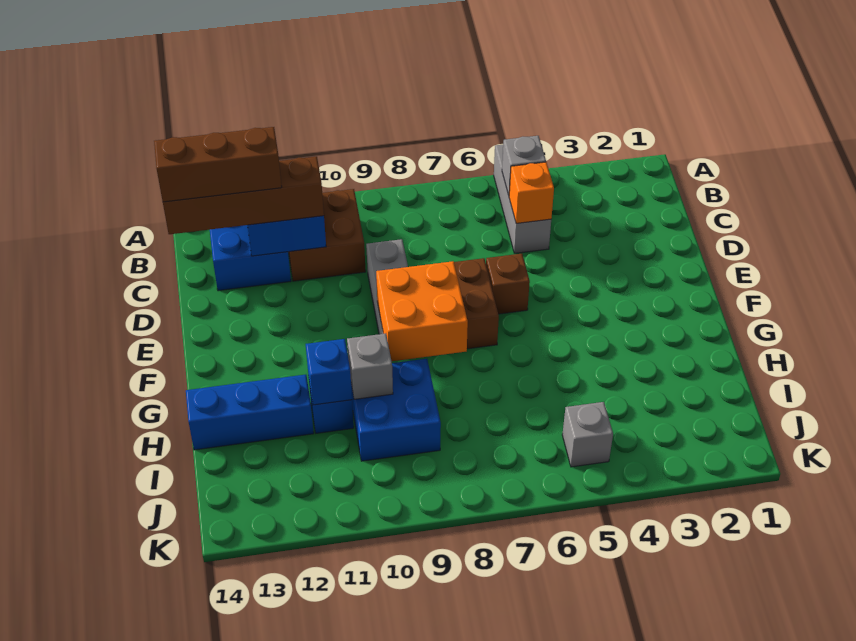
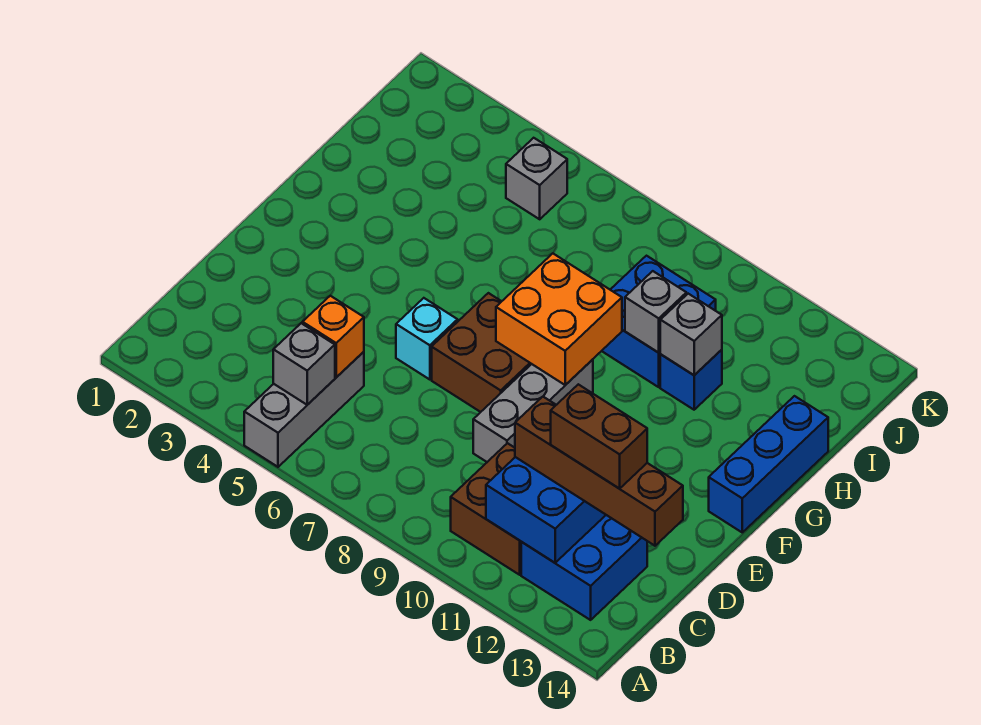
brown brick C12:C14 level 4 -> brown brick C12:C13 level 4
brown brick E6 level 1 -> cyan brick E6 level 1
blue brick H11 level 2 -> grey brick H11 level 2
blue brick H12:H14 level 1 -> blue brick F14:H14 level 1

